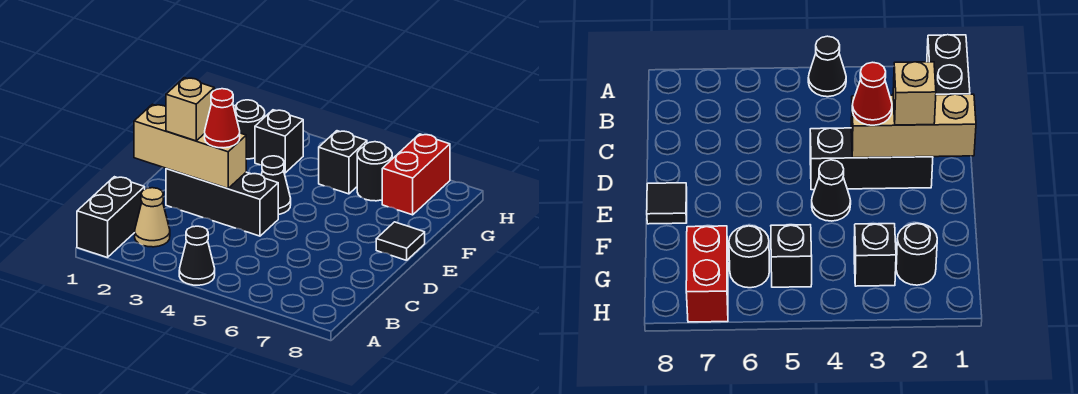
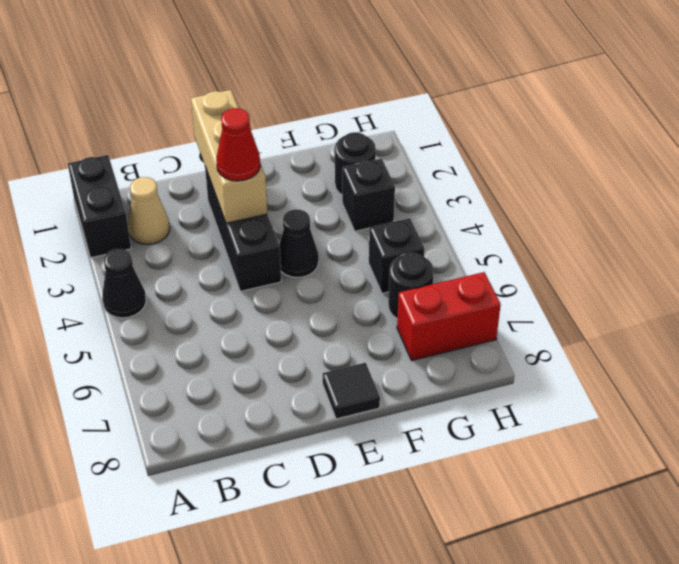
black brick A1:B1 level 1 -> black brick A1:A2 level 1
tan brick D2 level 3 -> none

